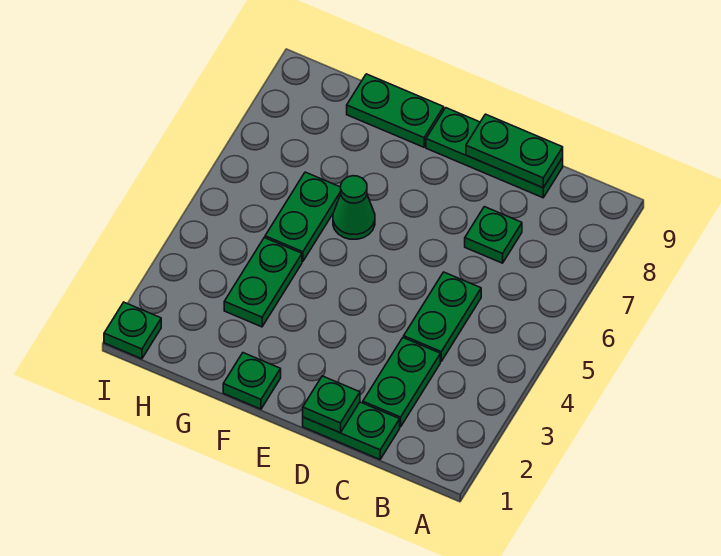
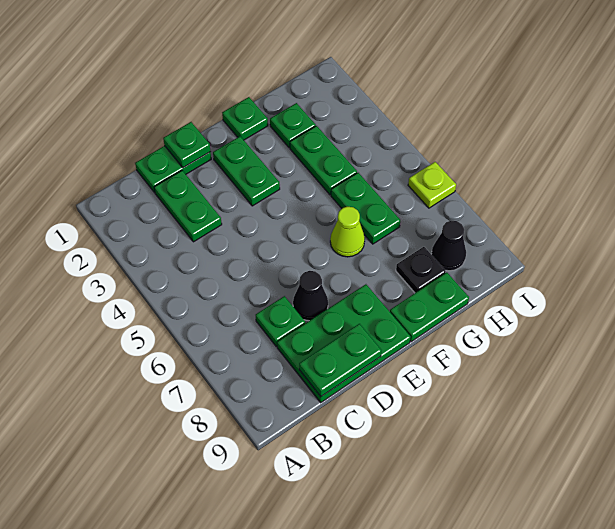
green plate C4:C5 level 1 -> green plate E2:E3 level 1
green plate C9:E9 level 1 -> green plate C8:E9 level 1
none -> black cone D7 level 1
green cone F6 level 1 -> lime cone F6 level 1
none -> black plate G8 level 1
none -> black cone H8 level 1
green plate I1 level 1 -> green plate G2 level 1
none -> lime plate I6 level 1

